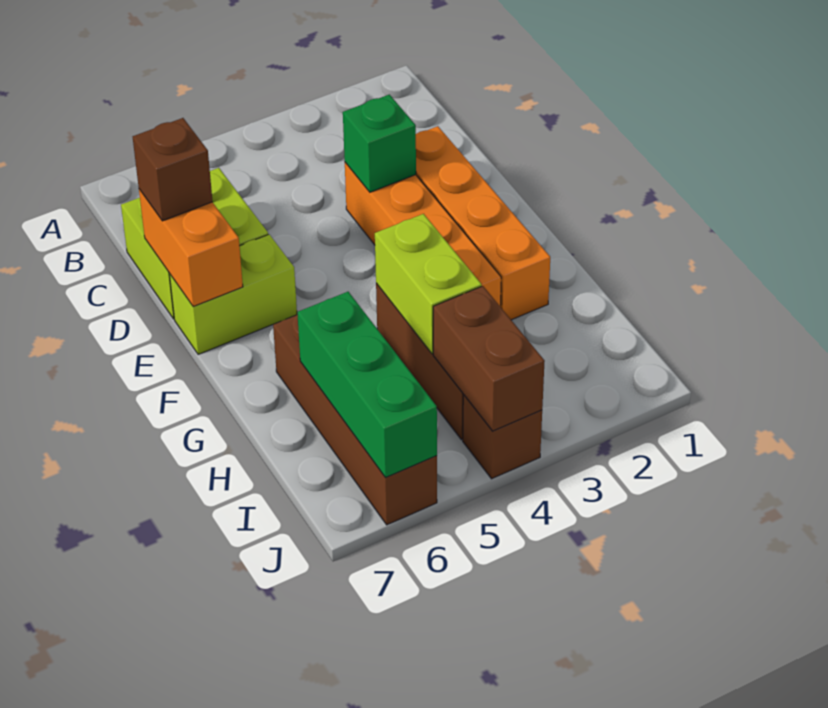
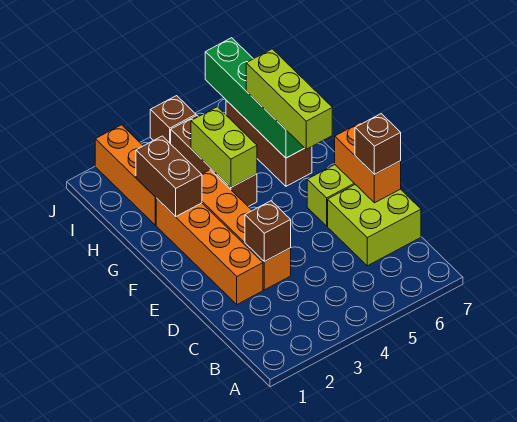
green brick D3 level 2 -> brown brick D3 level 2
none -> lime brick F6:H6 level 3
brown brick G6:J6 level 1 -> brown brick G6:I6 level 1
none -> orange brick H2:J2 level 1
green brick H6:J6 level 2 -> green brick G6:J6 level 2
brown brick I4:J4 level 2 -> brown brick G2:H2 level 2

